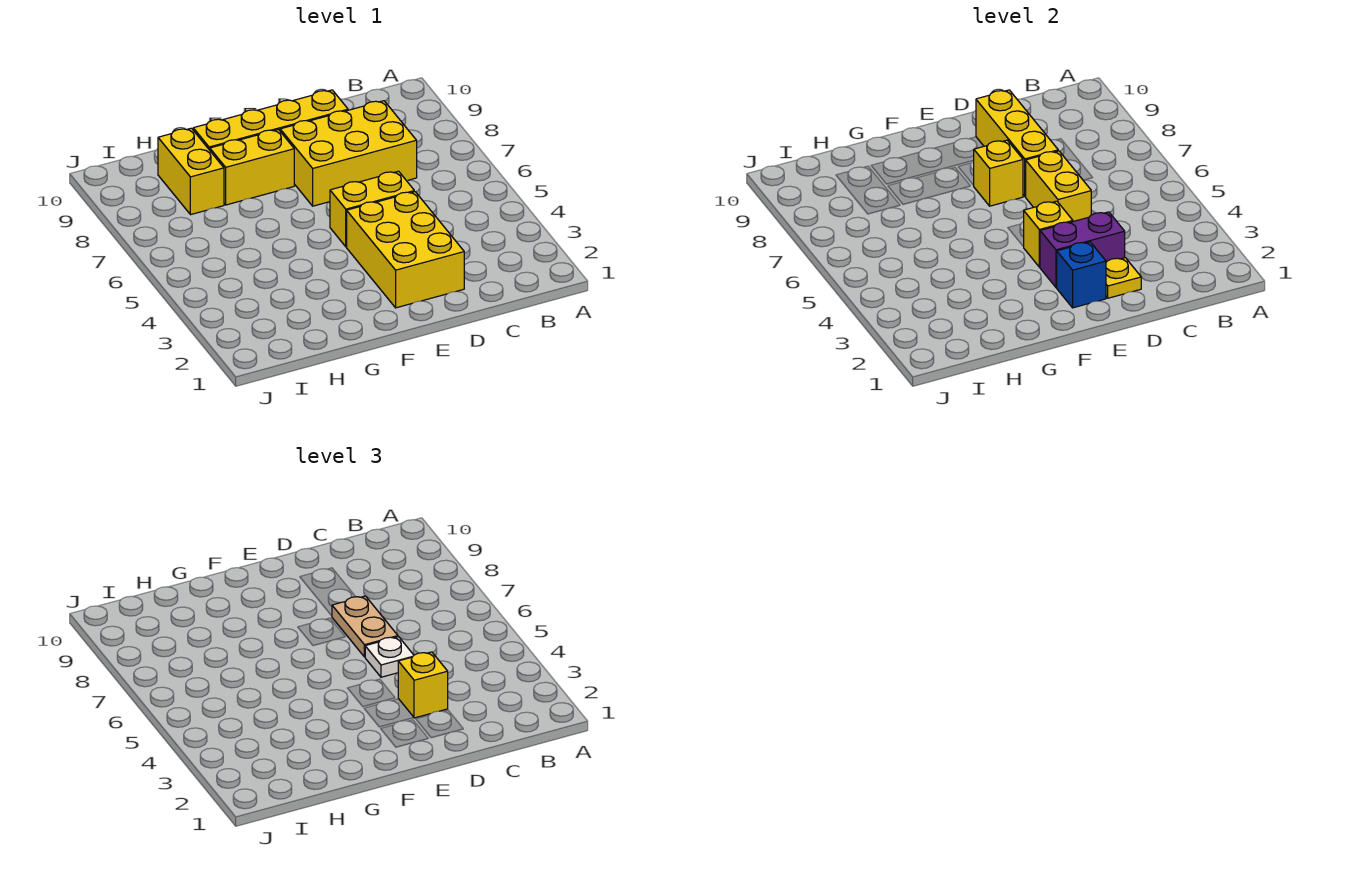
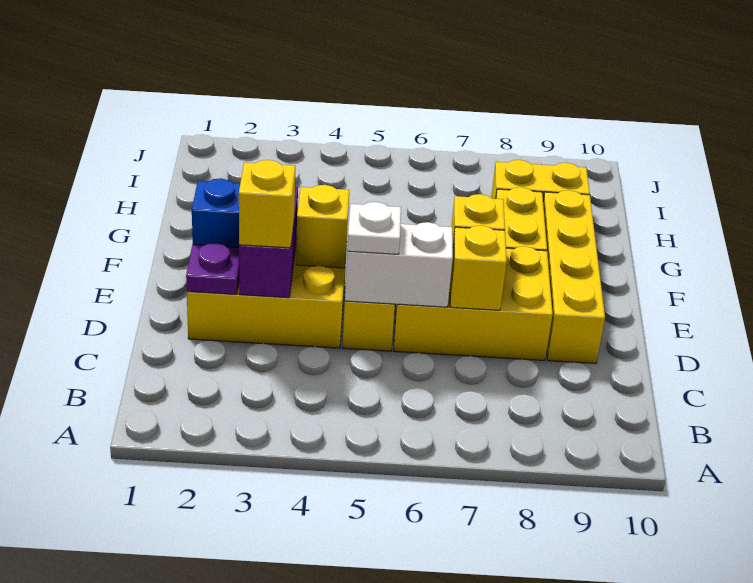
yellow brick C7:E8 level 1 -> yellow brick D6:E8 level 1
yellow plate D2 level 2 -> purple plate D2 level 2
yellow brick D5:D6 level 2 -> white brick D5:D6 level 2
tan plate D6:D7 level 3 -> none
yellow brick D7:D9 level 2 -> yellow brick D7 level 2

